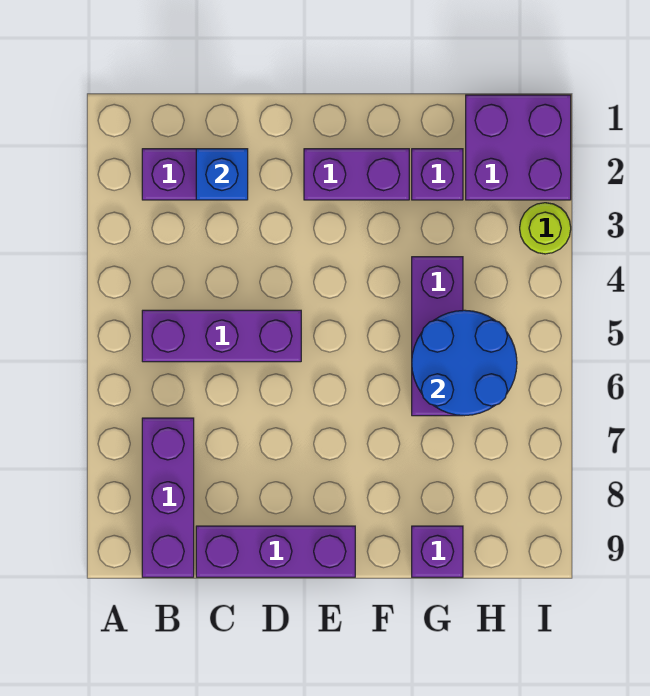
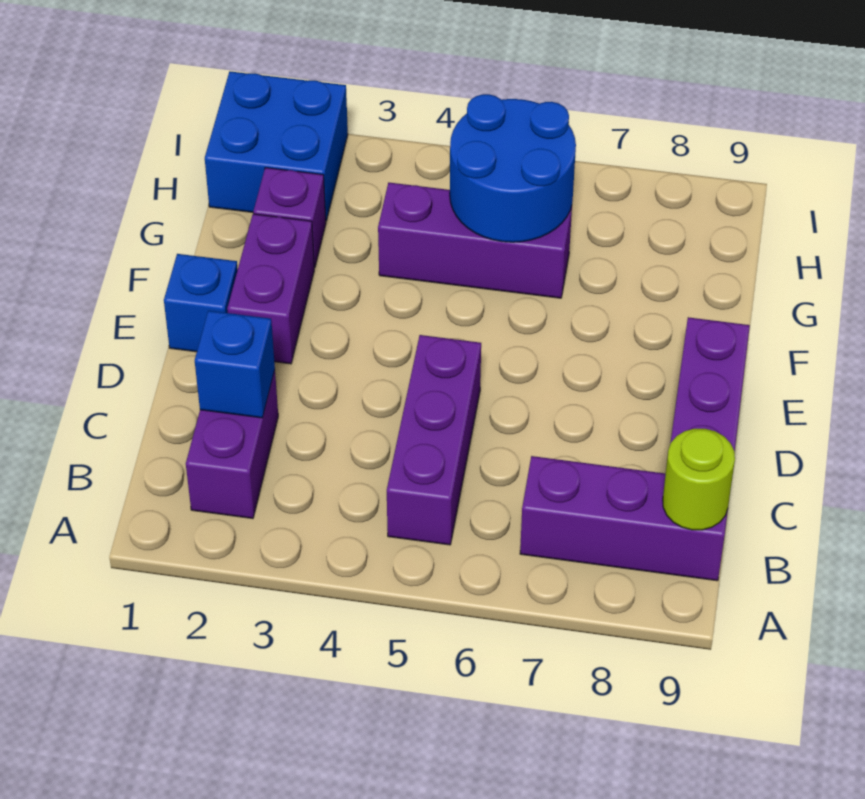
none -> blue brick E1 level 1
purple brick G9 level 1 -> none
purple brick H1:I2 level 1 -> blue brick H1:I2 level 1
lime round brick I3 level 1 -> lime round brick B9 level 2

